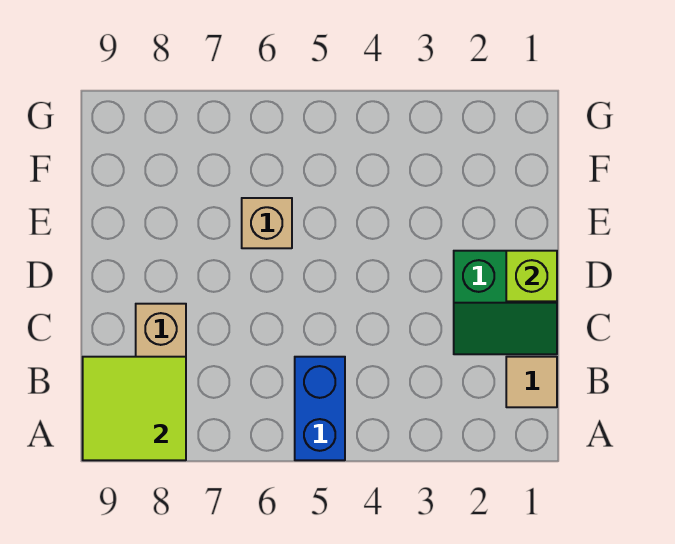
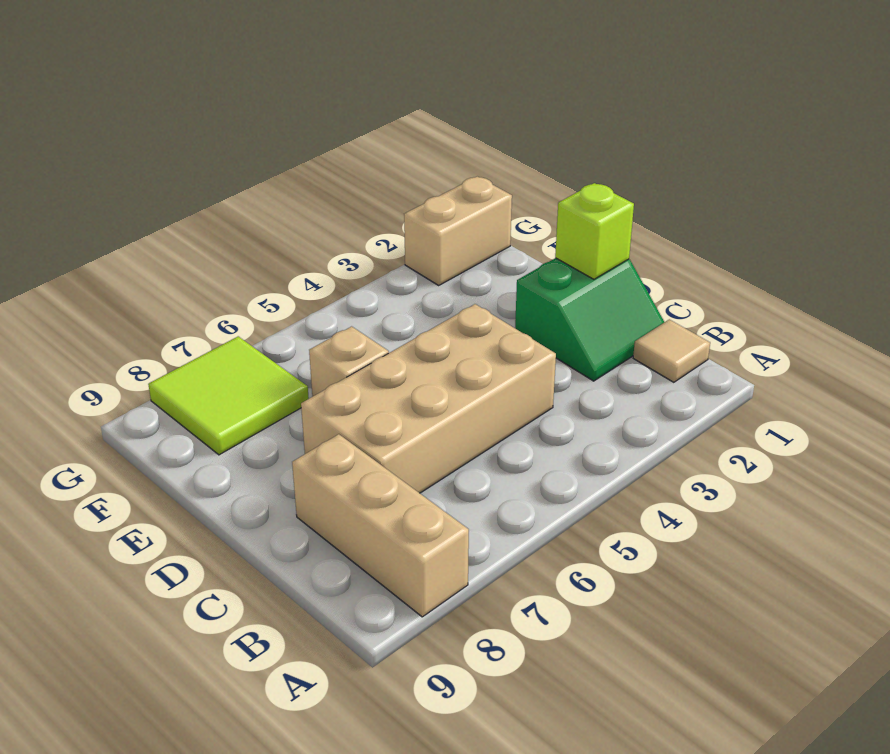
blue brick A5:B5 level 1 -> none
lime tile A8:B9 level 2 -> lime tile F7:G8 level 1
none -> tan brick C4:D7 level 1
none -> tan brick G1:G2 level 1

